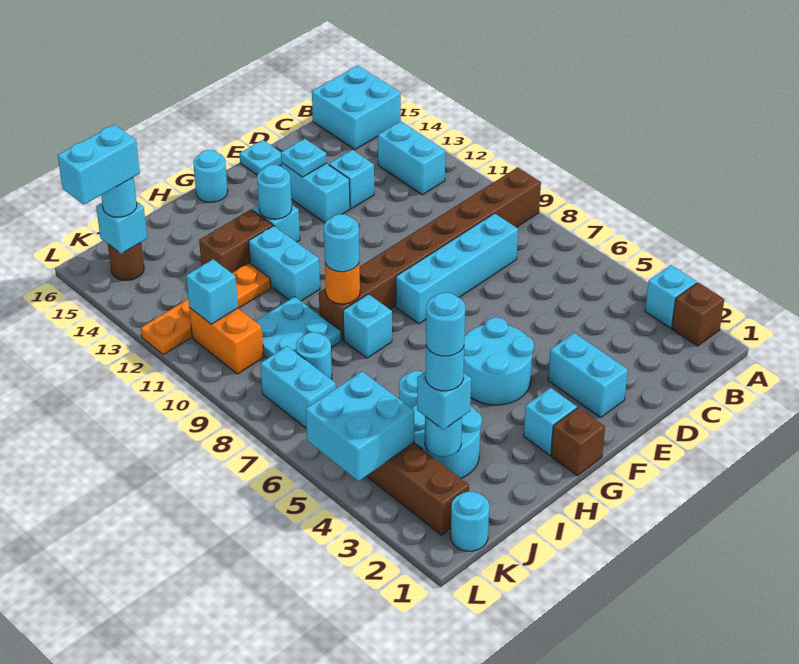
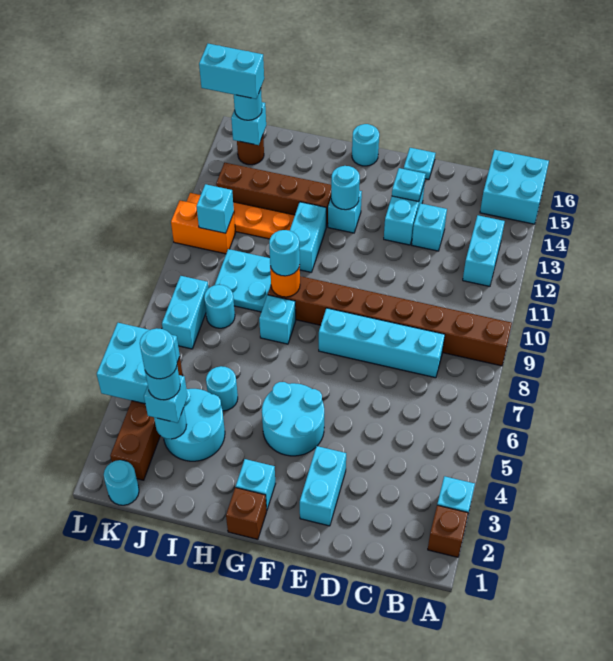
brown brick H13:I13 level 1 -> brown brick H13:K13 level 1
orange brick K10:K11 level 1 -> orange brick K11:L11 level 1

